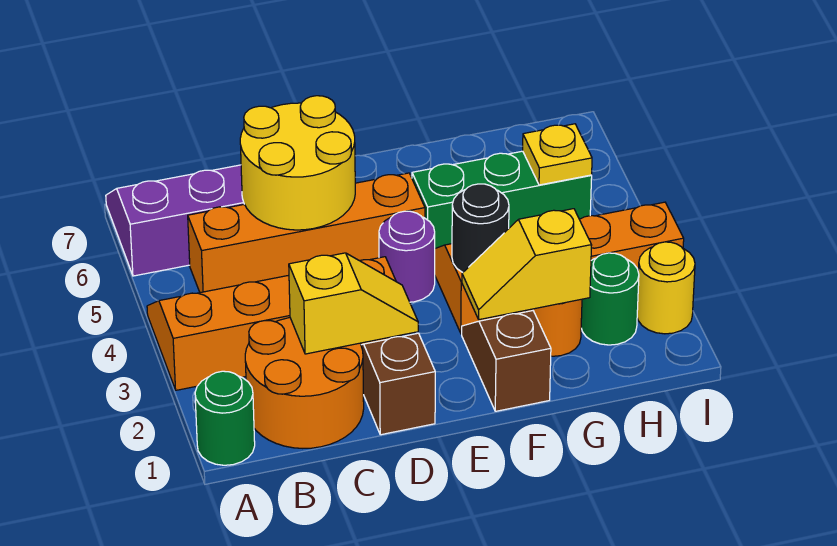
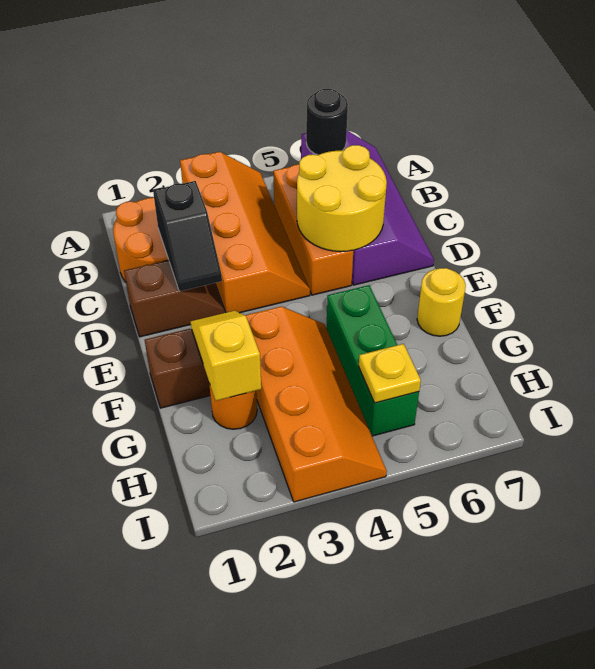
green round brick A1 level 1 -> none
orange brick B5:E5 level 1 -> orange brick B5:D5 level 1
yellow slope C2:D2 level 2 top C -> black slope C2:D2 level 2 top C
purple round brick E4 level 1 -> none
black round brick F3 level 2 -> black round brick A6 level 2
green round brick H2 level 1 -> none
yellow round brick I2 level 1 -> yellow round brick F7 level 1

